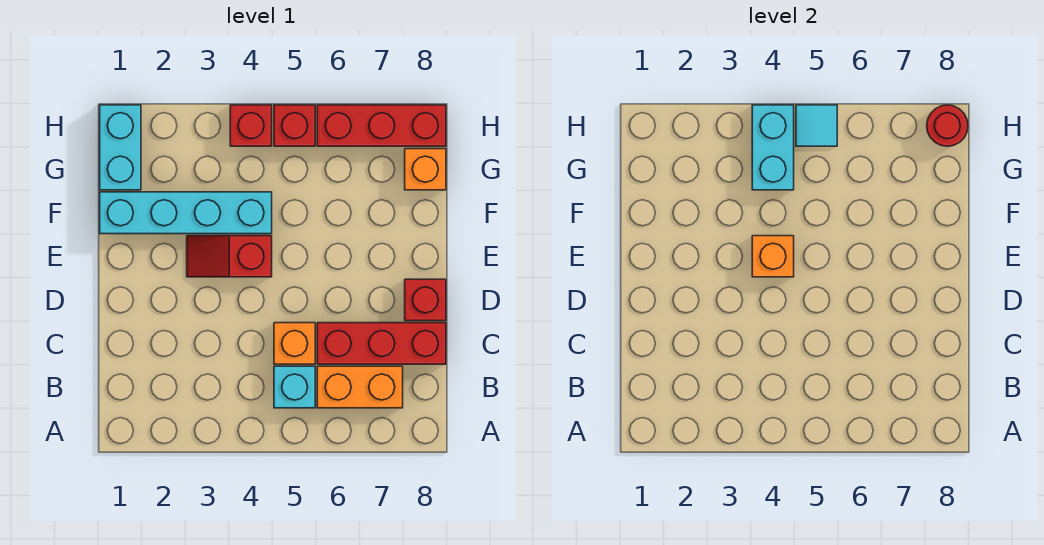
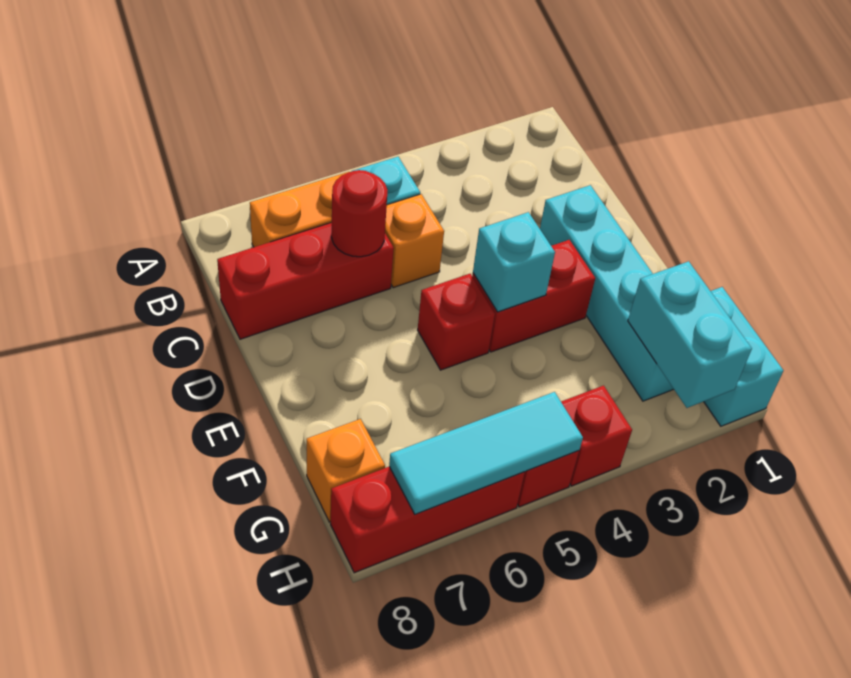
red brick D8 level 1 -> red brick E5 level 1
red slope E3:E4 level 1 top 4 -> red brick E3:E4 level 1
orange brick E4 level 2 -> cyan brick E4 level 2
cyan brick F1:F4 level 1 -> cyan brick D2:G2 level 1
cyan brick G4:H4 level 2 -> cyan brick G2:H2 level 2
cyan tile H5 level 2 -> cyan tile H5:H7 level 2
red round brick H8 level 2 -> red round brick C6 level 2

